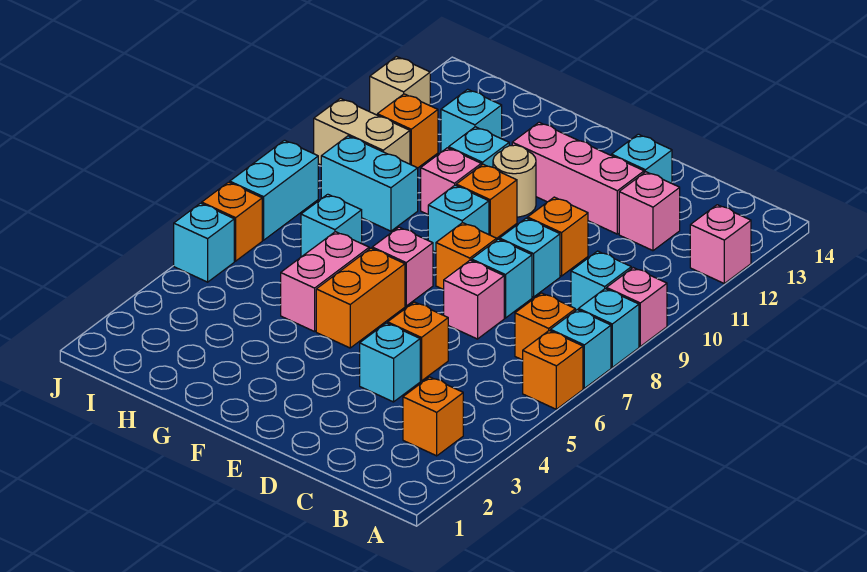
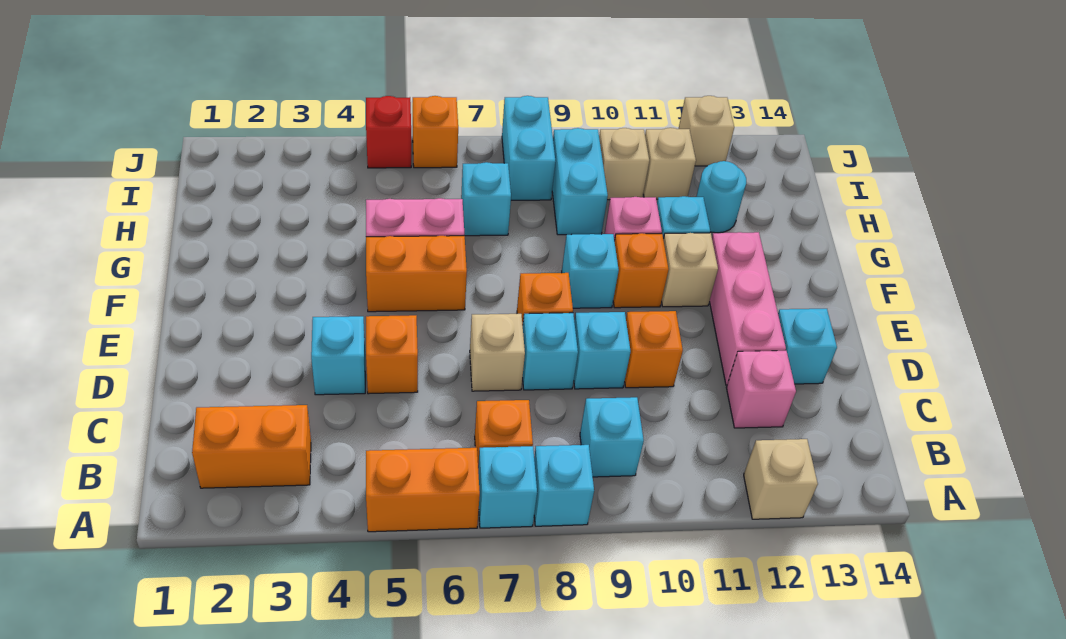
orange brick A6 level 1 -> orange brick A5:A6 level 1
pink brick A9 level 1 -> none
pink brick A12 level 1 -> tan brick A12 level 1
orange brick B3 level 1 -> orange brick B2:B3 level 1
pink brick D7 level 1 -> tan brick D7 level 1
pink brick F7 level 1 -> none
tan round brick F11 level 1 -> tan brick F11 level 1
cyan brick H12 level 1 -> cyan round brick H12 level 1
tan brick I10:J10 level 1 -> tan brick I10 level 1
orange brick I11 level 1 -> tan brick I11 level 1
cyan brick J5 level 1 -> red brick J5 level 1
cyan brick J7:J8 level 1 -> cyan brick I8:J8 level 1

